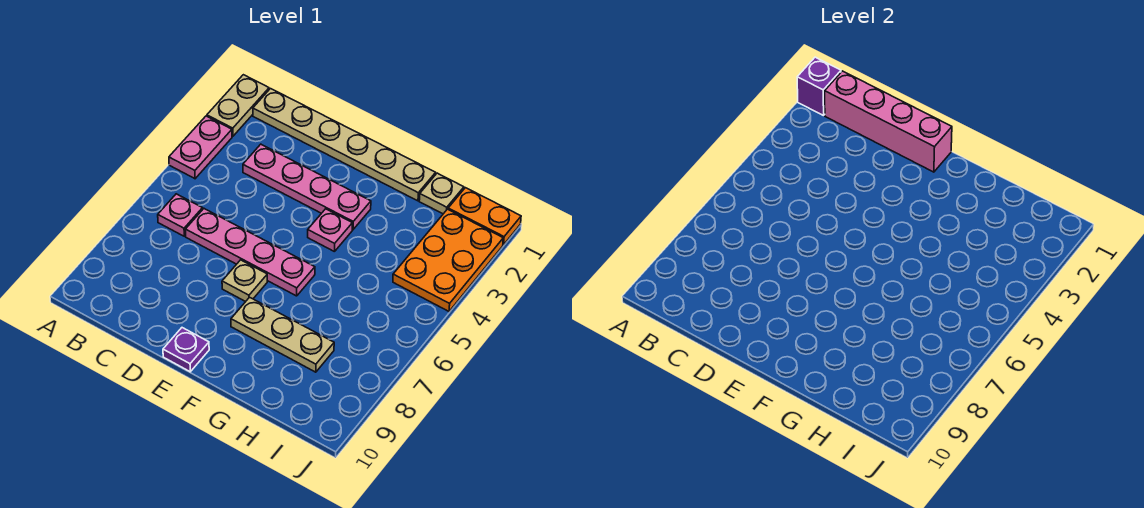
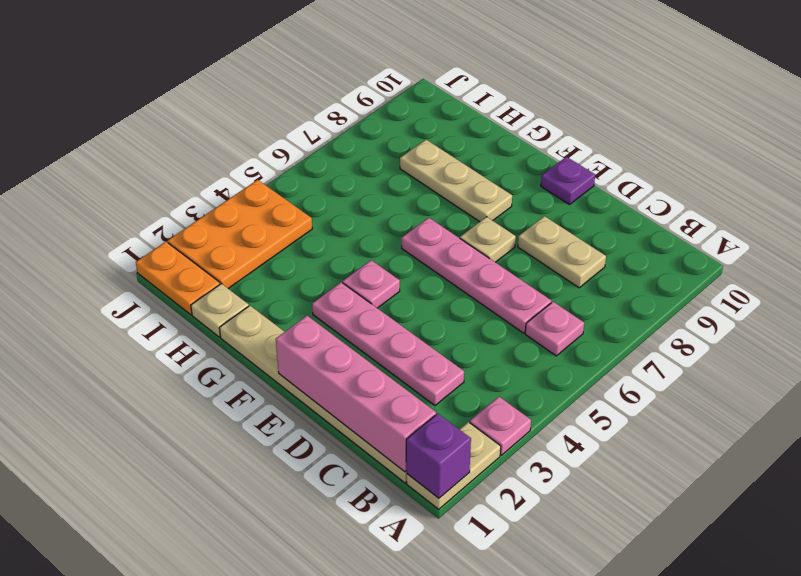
pink plate A3:A4 level 1 -> pink plate A3 level 1
none -> tan plate C8:D8 level 1

